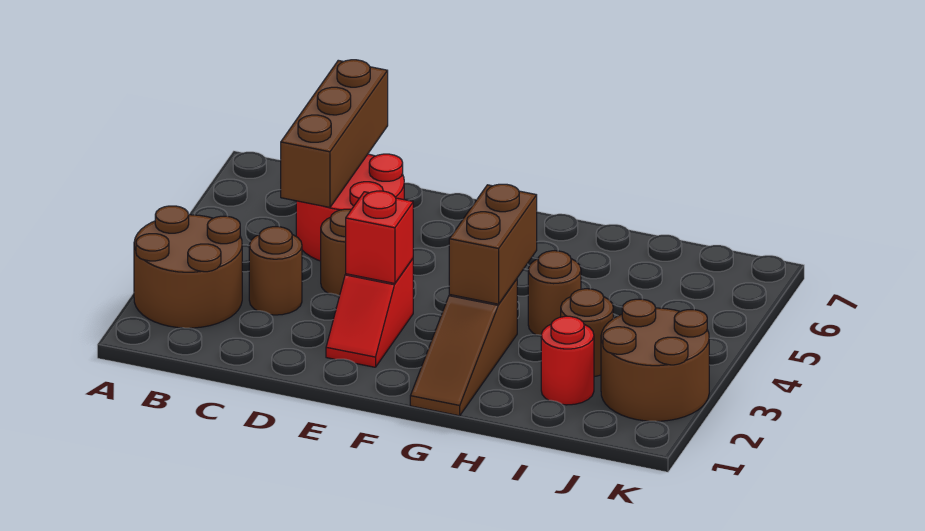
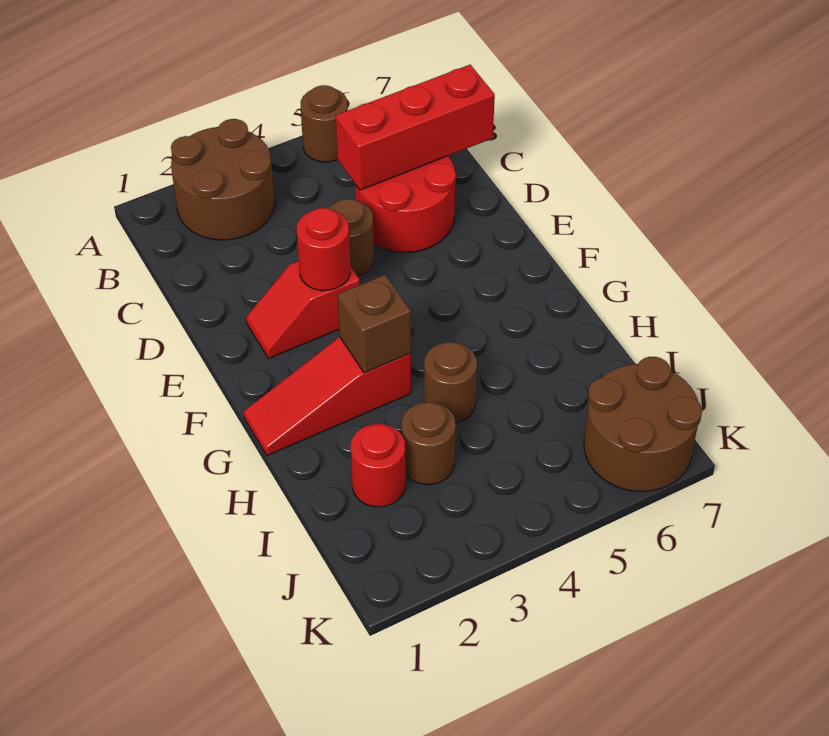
brown round brick C3 level 1 -> brown round brick A5 level 1
brown brick C5:C7 level 2 -> red brick C5:C7 level 2
red brick E3 level 2 -> red round brick E3 level 2
brown slope G1:G3 level 1 top 3 -> red slope G1:G3 level 1 top 3
brown brick G3:G4 level 2 -> brown brick G3 level 2
brown round brick J2:K3 level 1 -> brown round brick J6:K7 level 1

